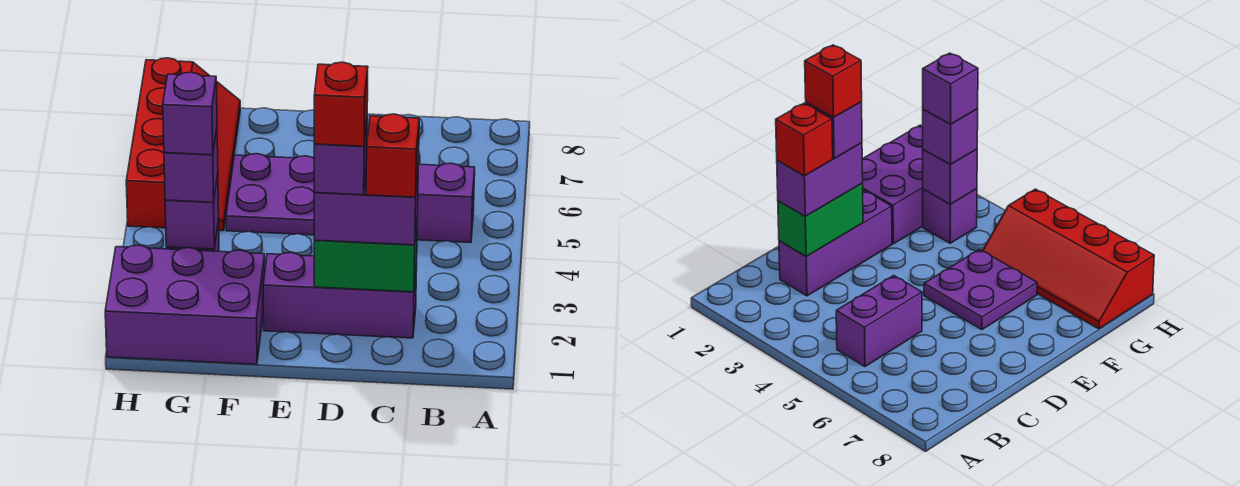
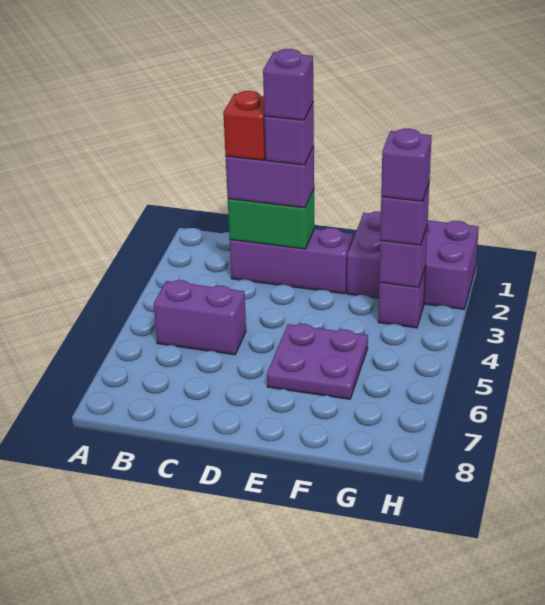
red brick D2 level 5 -> purple brick D2 level 5
red slope G5:H8 level 1 top H -> none

